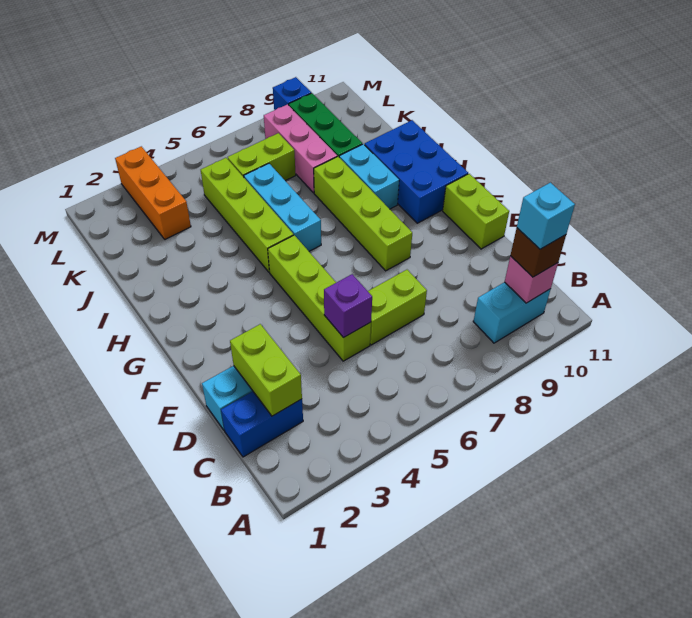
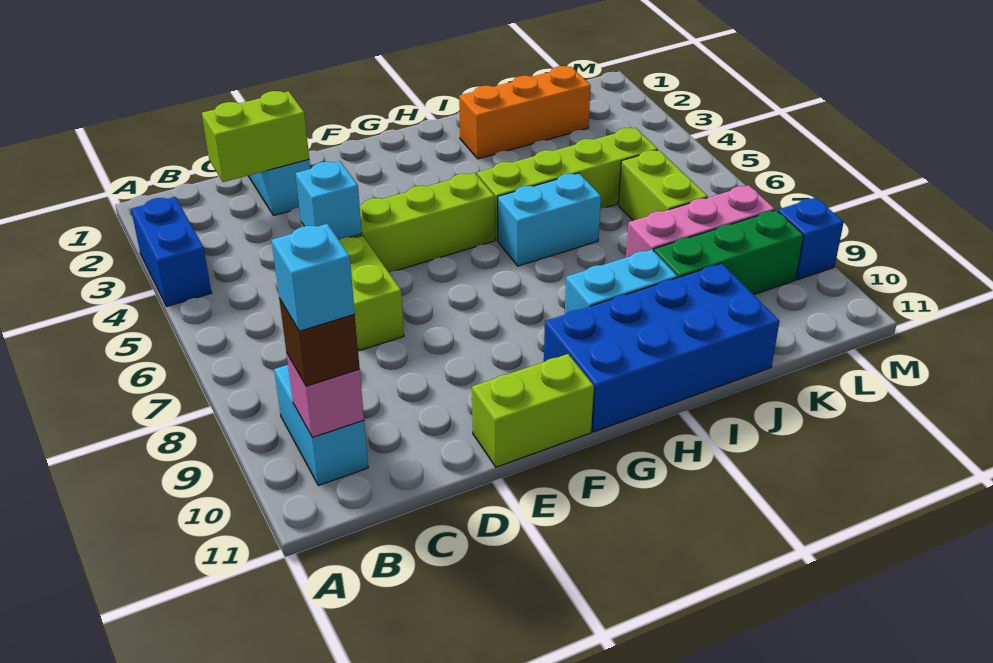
blue brick C1:C2 level 1 -> blue brick A3:A4 level 1
purple brick D5 level 2 -> cyan brick D5 level 2
lime brick F8:I8 level 1 -> none
blue brick G10:I11 level 1 -> blue brick G10:J11 level 1
cyan brick H6:J6 level 1 -> cyan brick H6:I6 level 1
orange brick K3:M3 level 1 -> orange brick I2:K2 level 1

